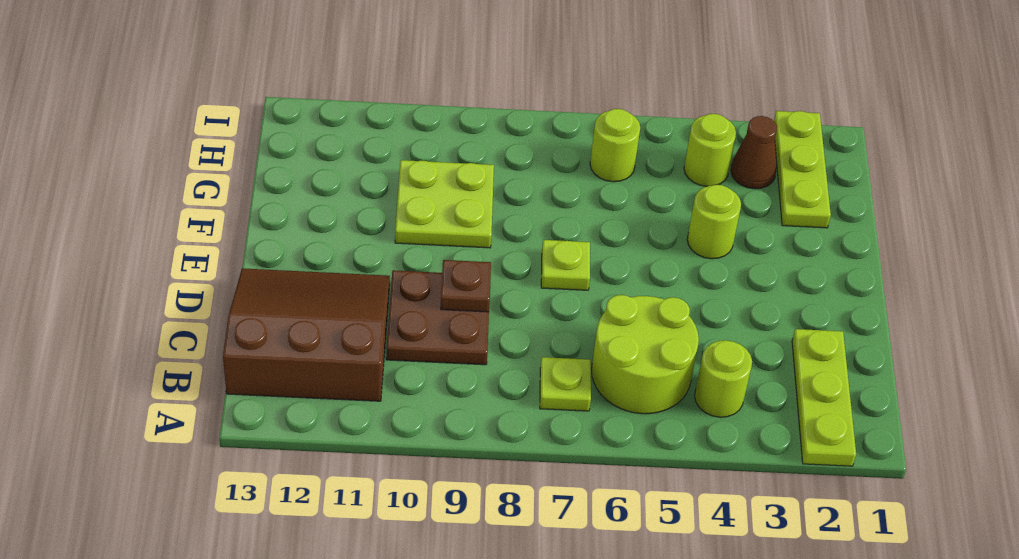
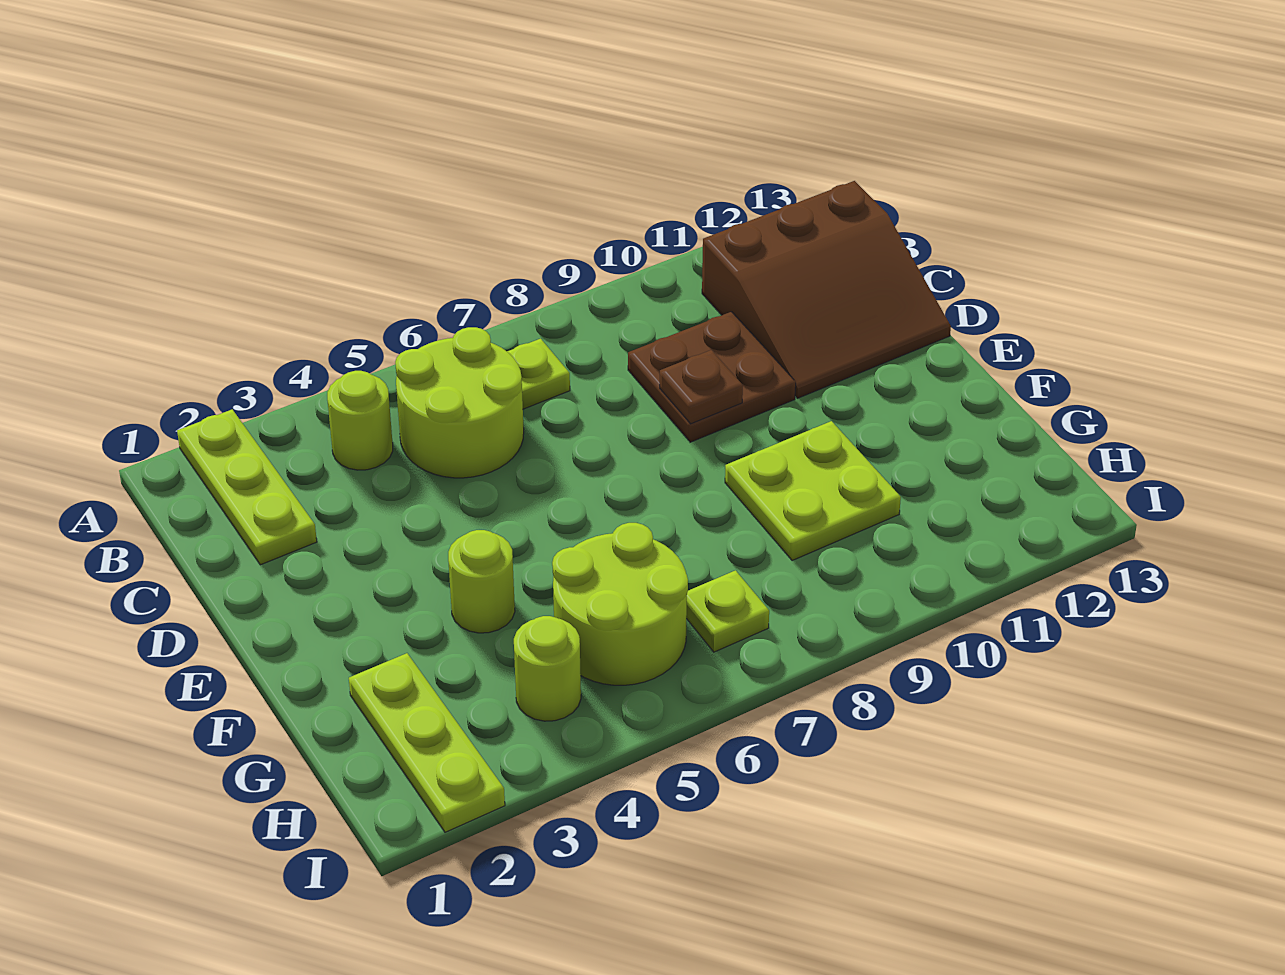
lime plate E7 level 1 -> lime plate H7 level 1
brown cone H3 level 1 -> none
lime round brick H6 level 1 -> lime round brick G5:H6 level 1

